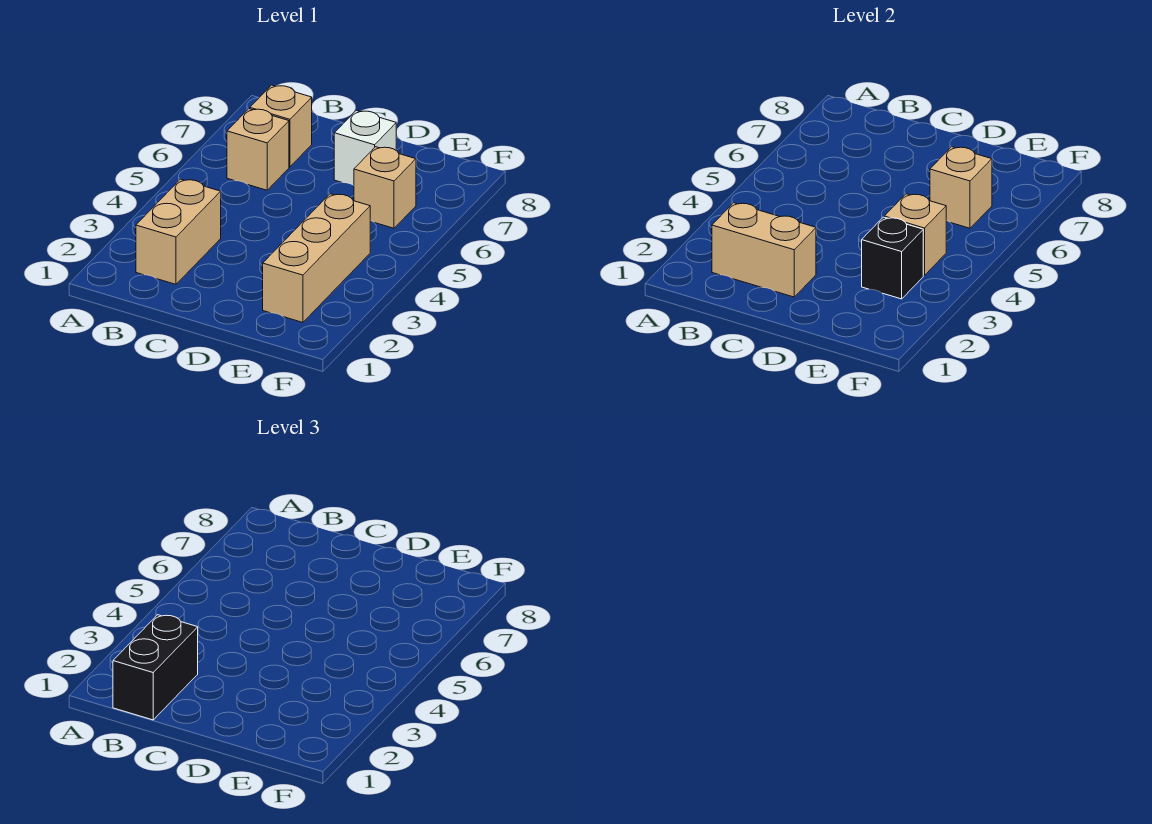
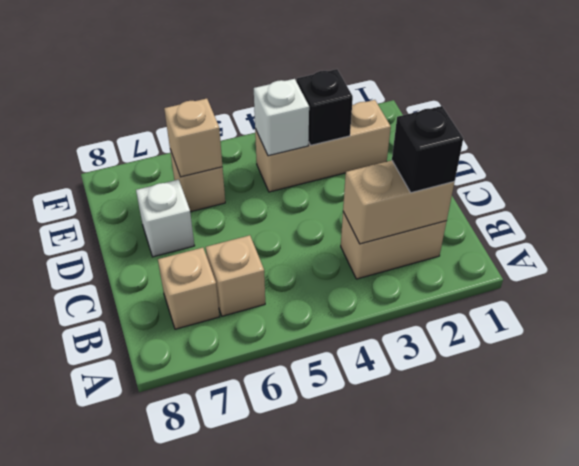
black brick B1:B2 level 3 -> black brick B2 level 3
tan brick B2:C2 level 2 -> tan brick B2:B3 level 2
tan brick E4 level 2 -> white brick E4 level 2

